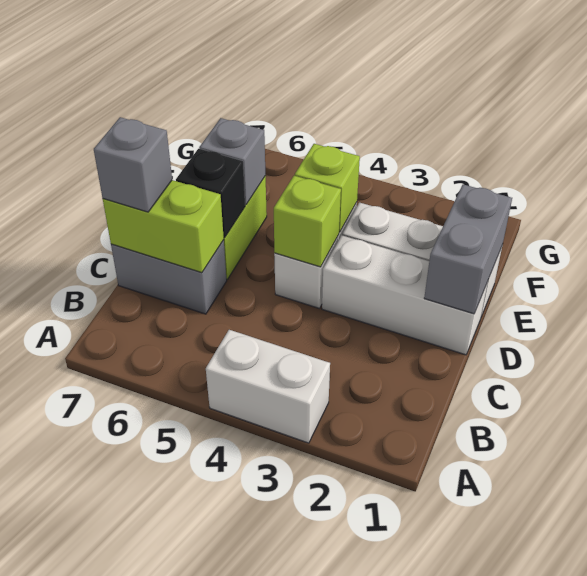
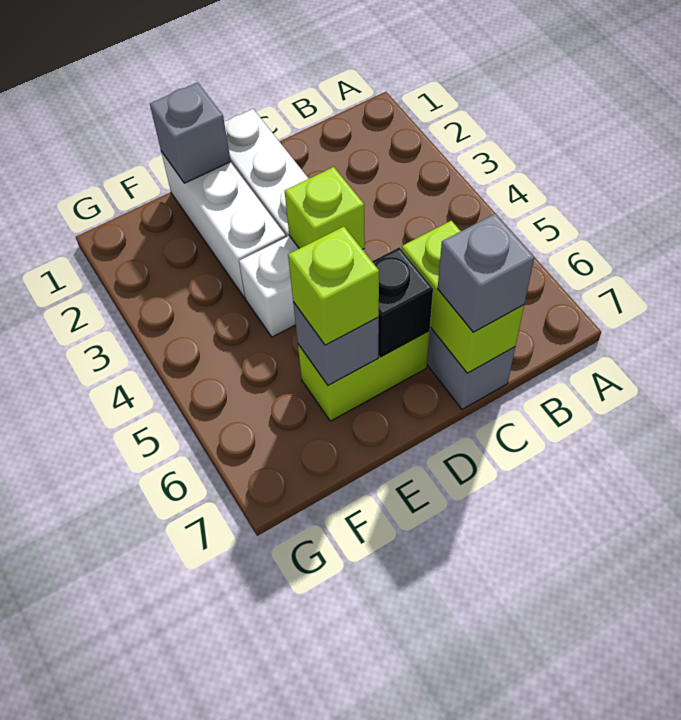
white brick A3:A4 level 1 -> none
grey brick D1:E1 level 2 -> grey brick E1 level 2
lime brick E4 level 2 -> lime brick E6 level 3

